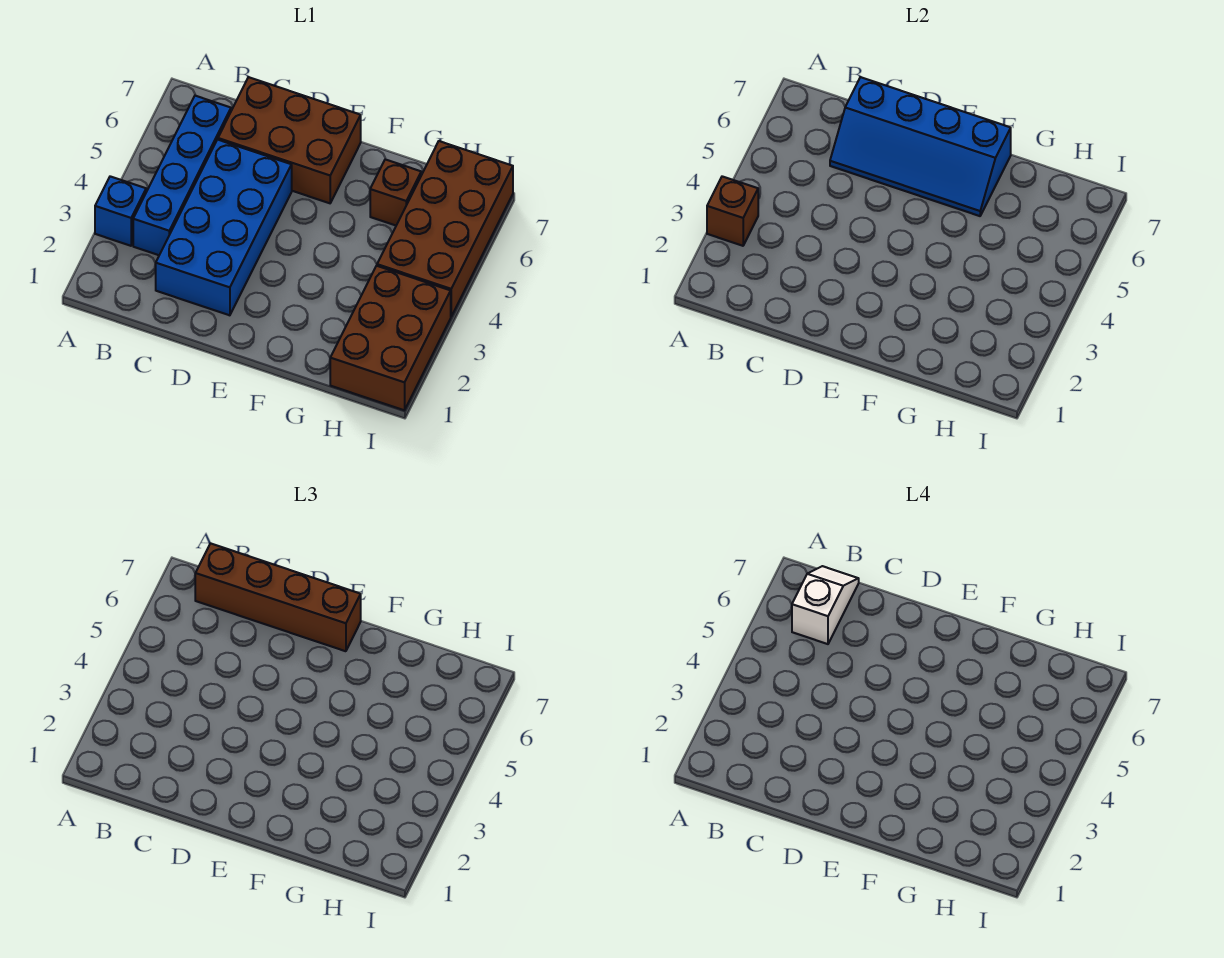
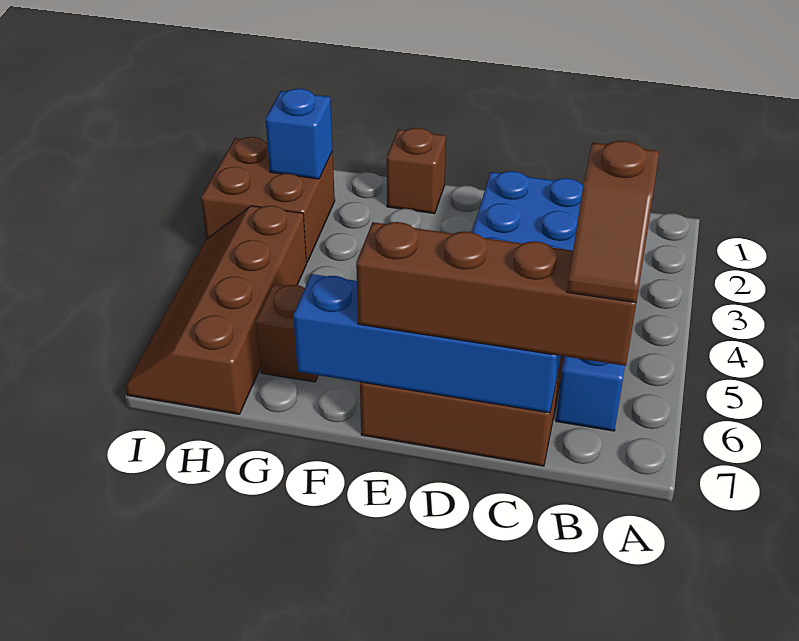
blue brick A3 level 1 -> blue brick H2 level 2
brown brick A3 level 2 -> brown brick F1 level 1
white slope B6:B7 level 4 top 6 -> brown slope B6:B7 level 4 top 6
brown brick H1:I3 level 1 -> brown brick H2:I3 level 1
brown brick H4:I7 level 1 -> brown slope H4:I7 level 1 top H

